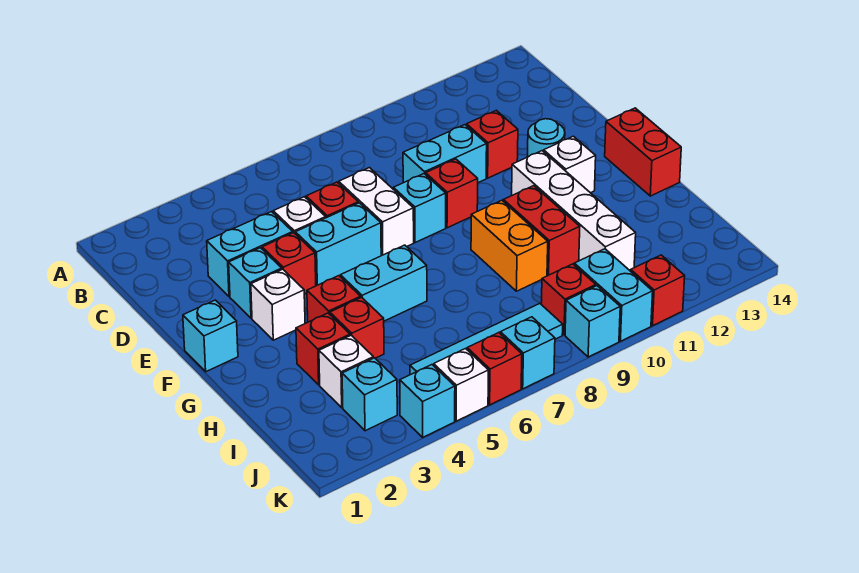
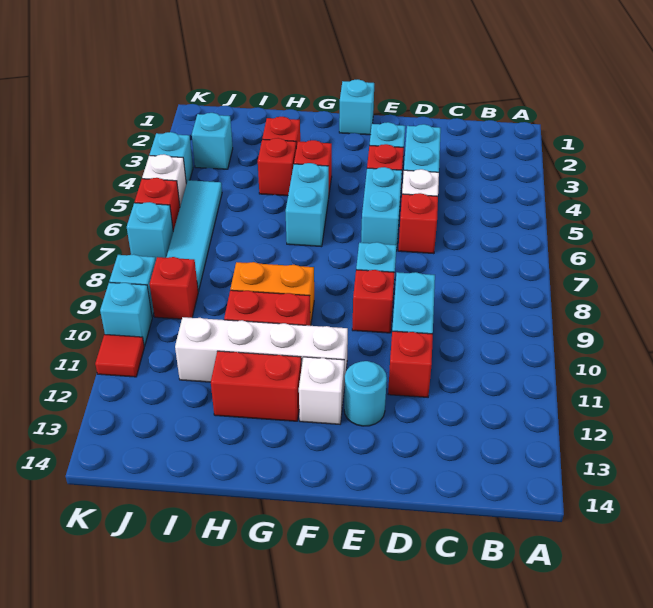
white brick D7:E7 level 1 -> none
white brick F3 level 1 -> none
red brick F14:G14 level 1 -> red brick G12:H12 level 1
white brick I3 level 1 -> none
cyan brick J10:K10 level 1 -> cyan brick K10 level 1
red brick K11 level 1 -> red tile K11 level 1

